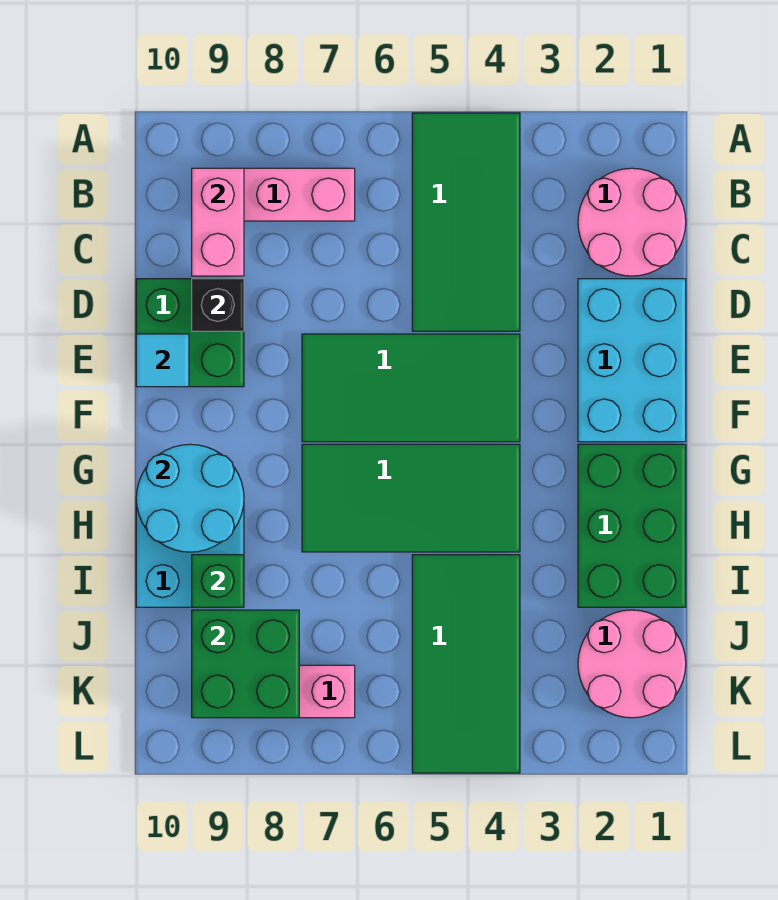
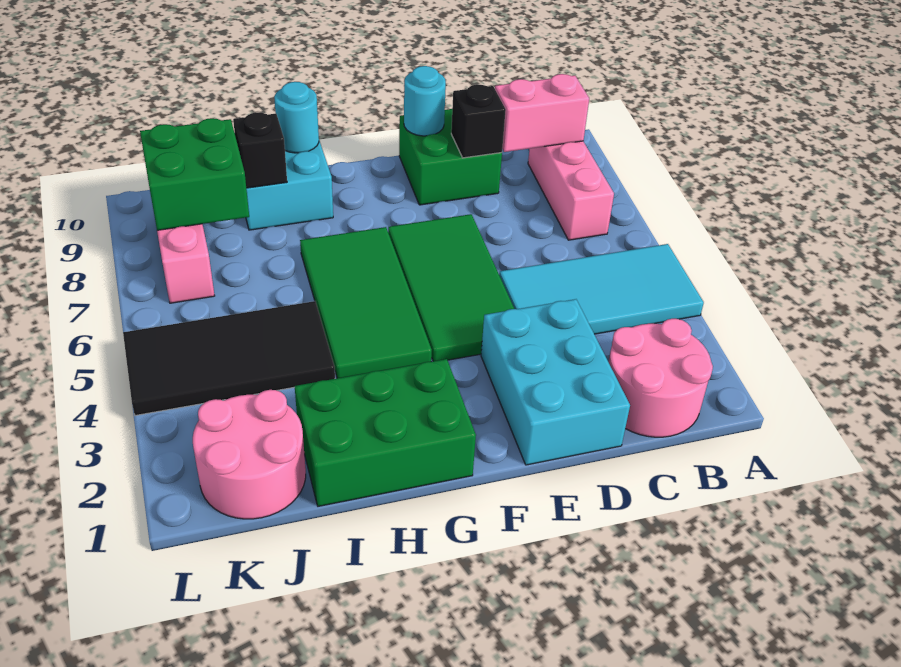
green tile A4:D5 level 1 -> cyan tile A4:D5 level 1
cyan brick D1:F2 level 1 -> cyan brick D1:E3 level 1
cyan tile E10 level 2 -> cyan round brick E10 level 2
cyan round brick G9:H10 level 2 -> cyan round brick H10 level 2
green tile I4:L5 level 1 -> black tile I4:L5 level 1
green brick I9 level 2 -> black brick I9 level 2

